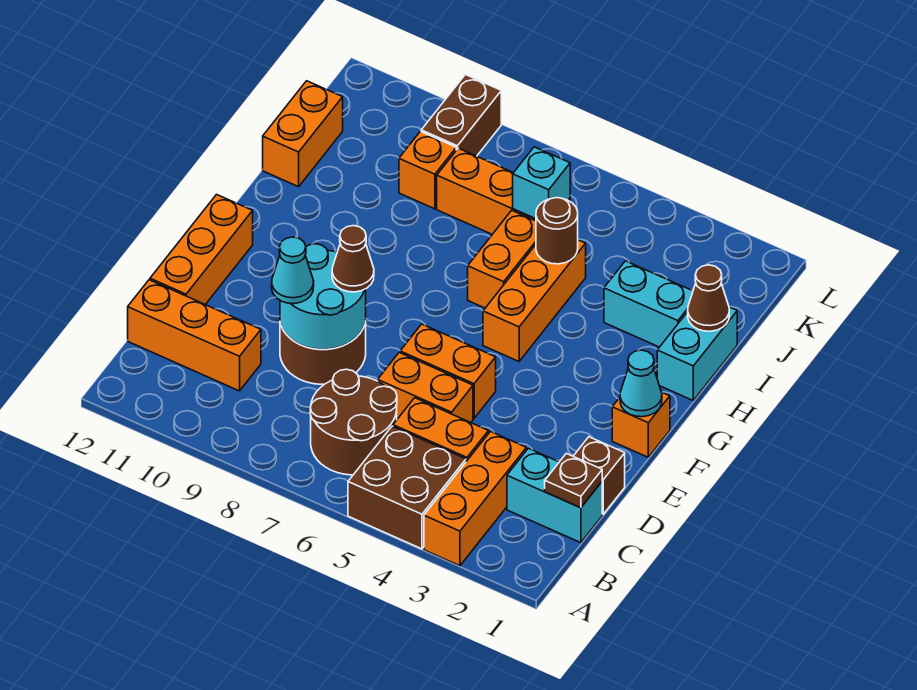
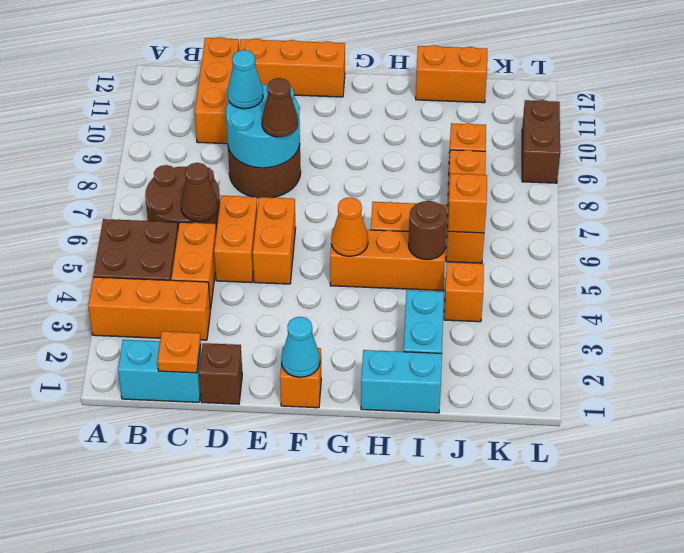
cyan brick C1:C2 level 1 -> cyan brick B1:C1 level 1
brown plate C1 level 2 -> orange plate C1 level 2
none -> orange cone G5 level 2
brown cone I1 level 2 -> brown cone C6 level 2
none -> orange brick J4 level 1
cyan brick J6 level 2 -> orange brick J6 level 2
brown brick K9:L9 level 1 -> brown brick L9:L10 level 1

